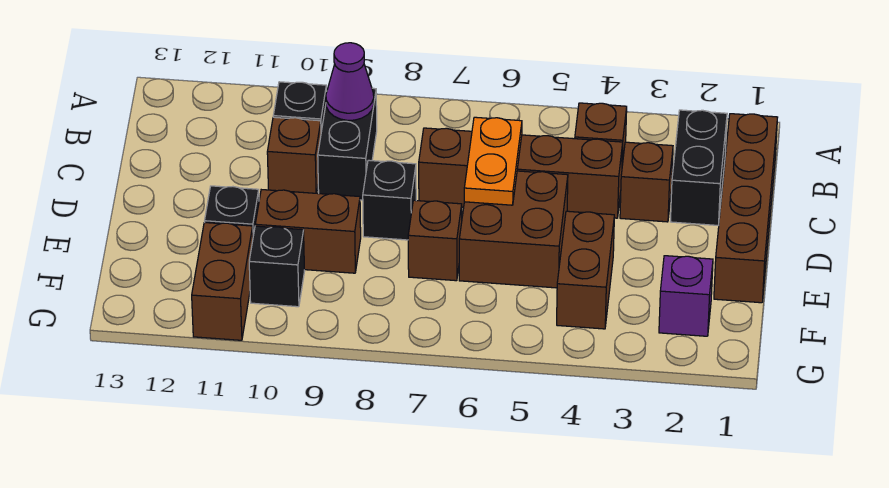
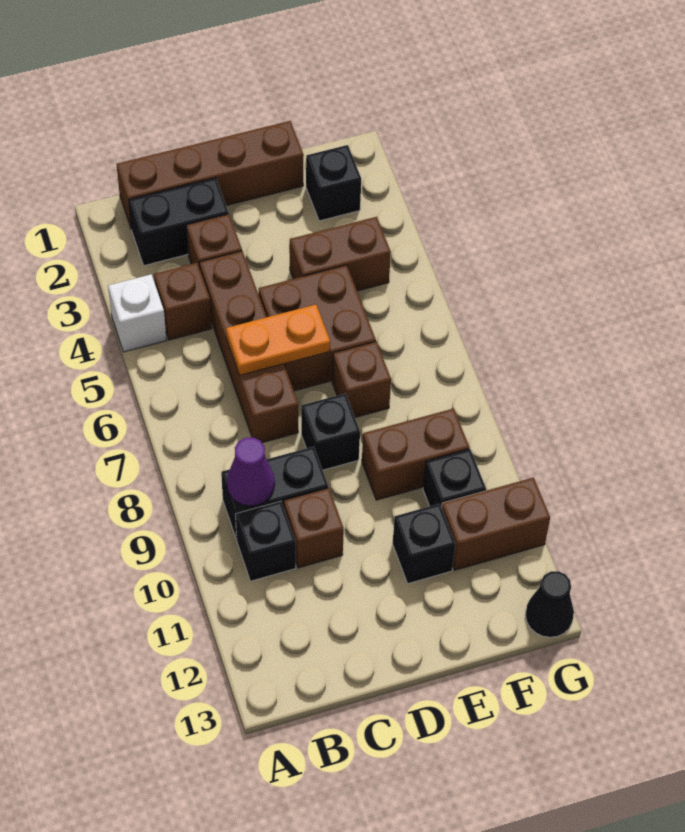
none -> white brick A4 level 1
brown brick E9:E10 level 1 -> brown brick E9:F9 level 1
purple brick F2 level 1 -> black brick F2 level 1
none -> black cone G13 level 1

